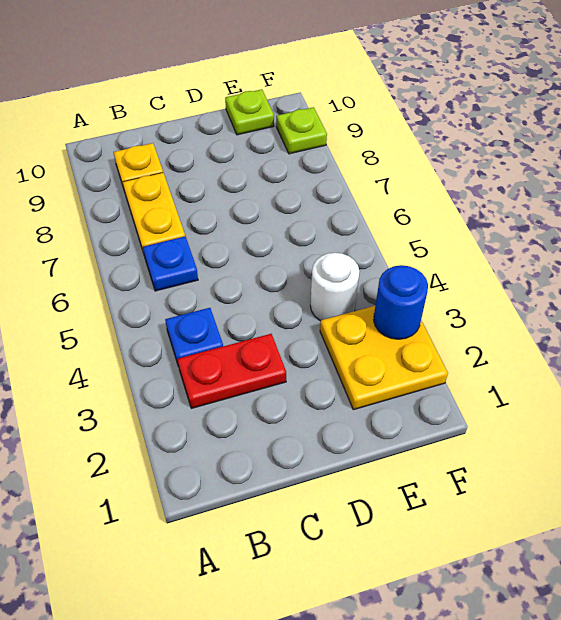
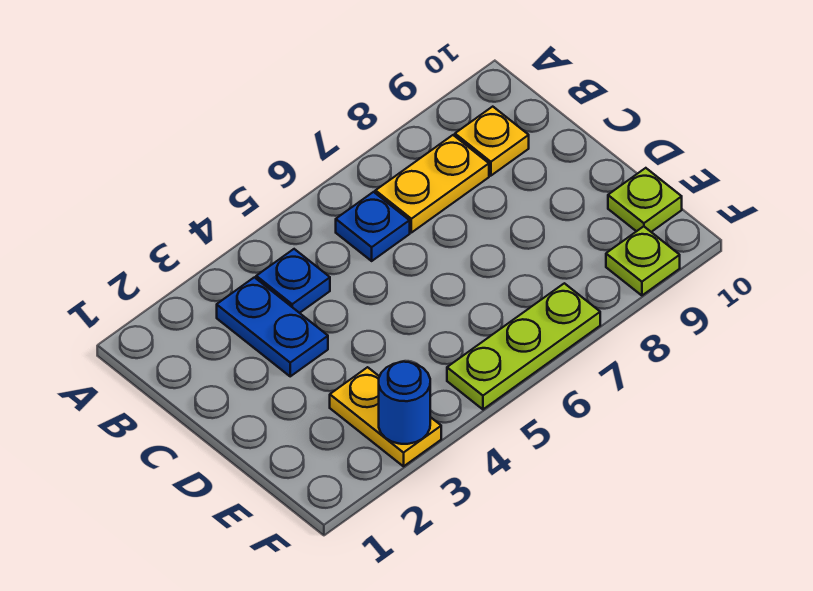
red plate B3:C3 level 1 -> blue plate B3:C3 level 1
yellow plate E2:F3 level 1 -> yellow plate E3:F3 level 1
white round brick E4 level 1 -> none
none -> lime plate F5:F7 level 1

